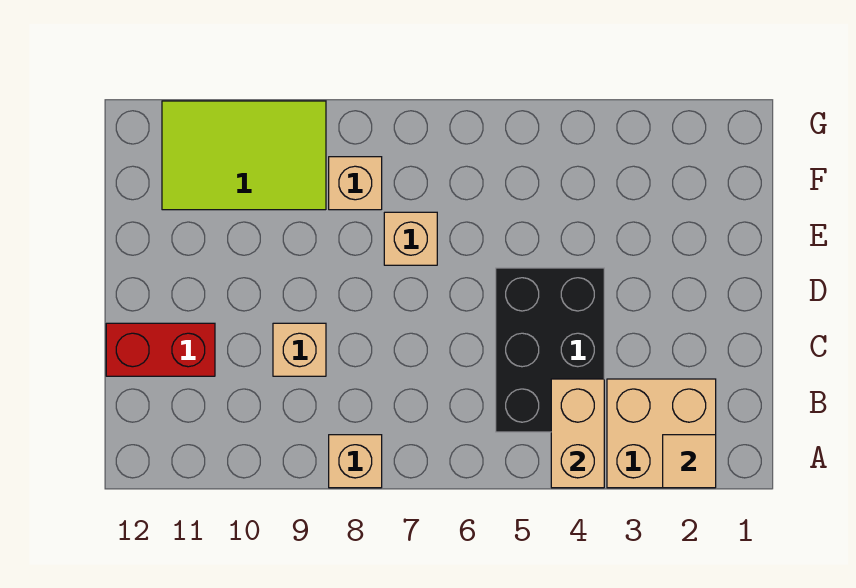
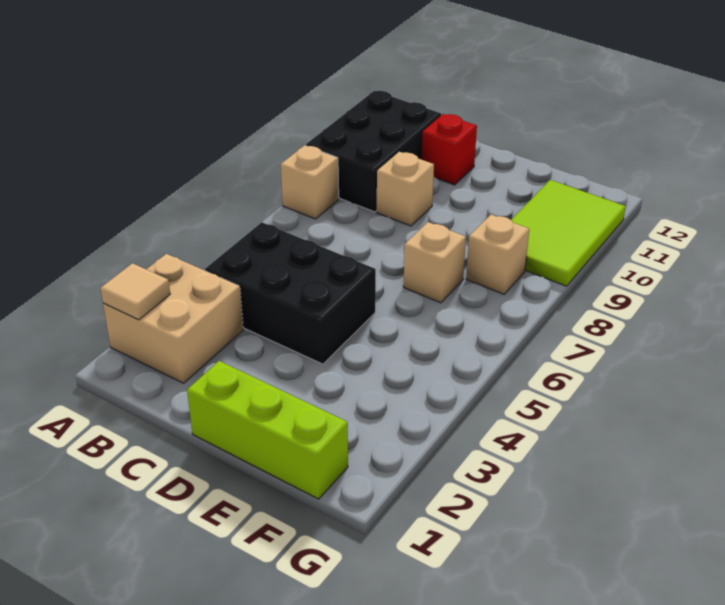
tan brick A4:B4 level 2 -> none
none -> black brick A9:B11 level 1
red brick C11:C12 level 1 -> red brick C11 level 1
none -> lime brick D1:F1 level 1

